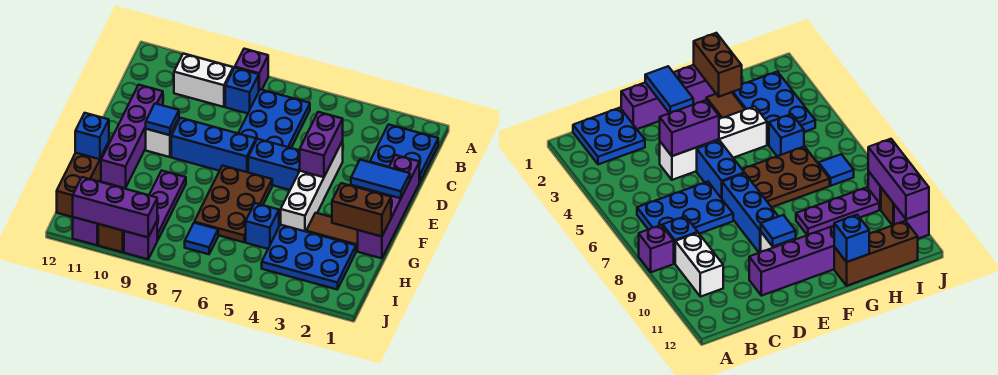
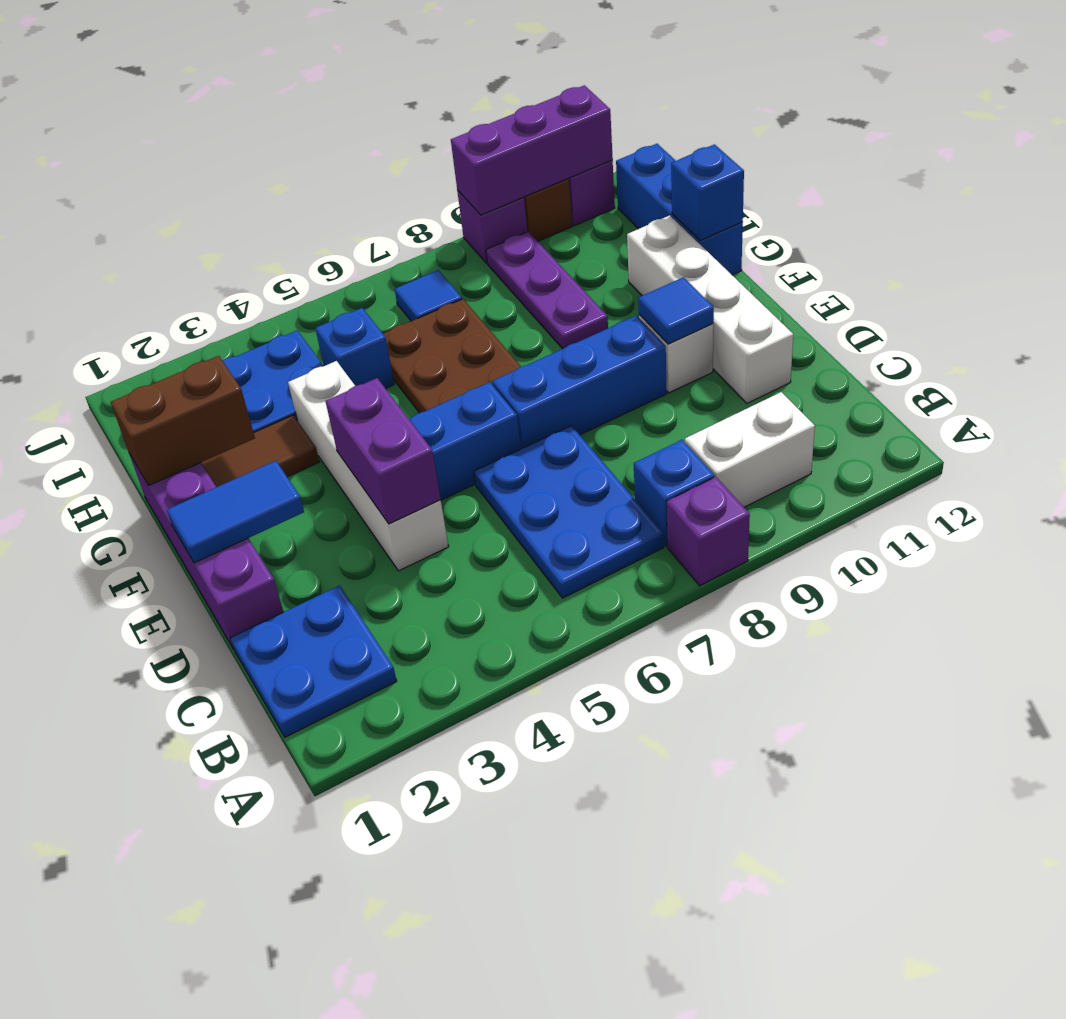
purple brick D11:G11 level 1 -> white brick D11:G11 level 1
brown brick G12:I12 level 1 -> blue brick G12:I12 level 1

